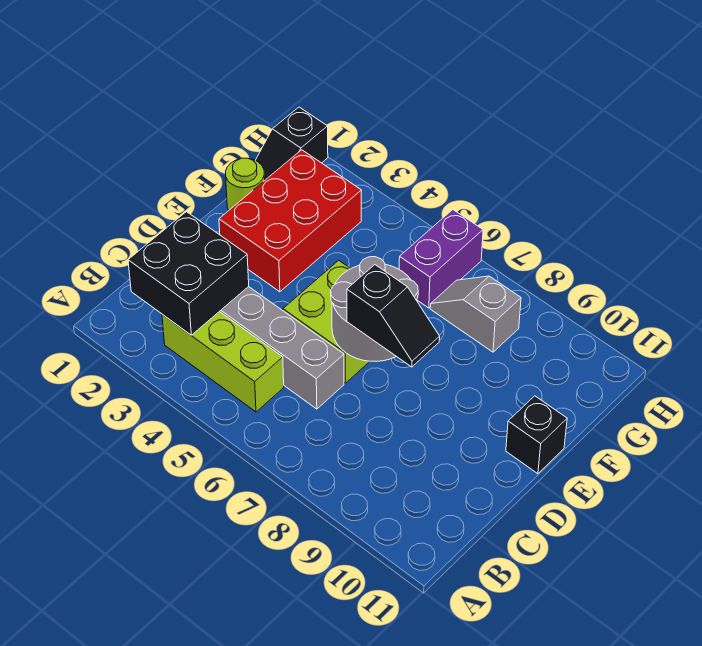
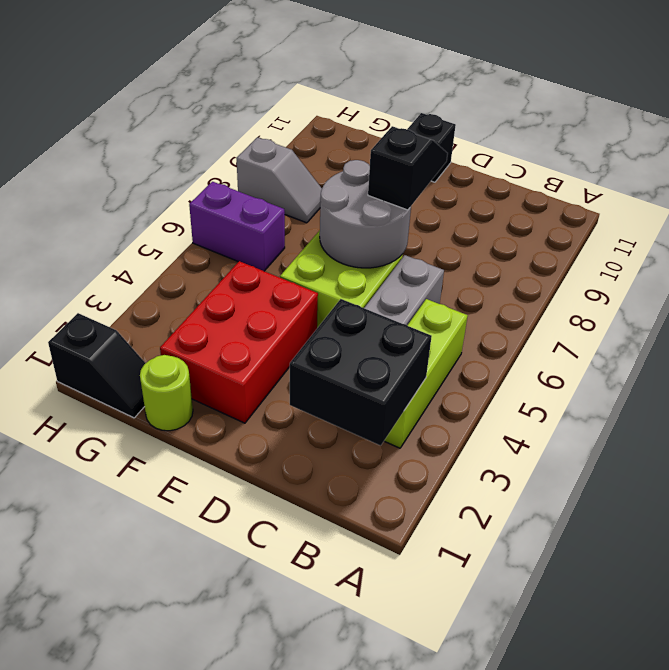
red brick E2:G3 level 1 -> red brick E2:F4 level 1
grey slope G7:G8 level 1 top 8 -> grey slope G8:H8 level 1 top H

